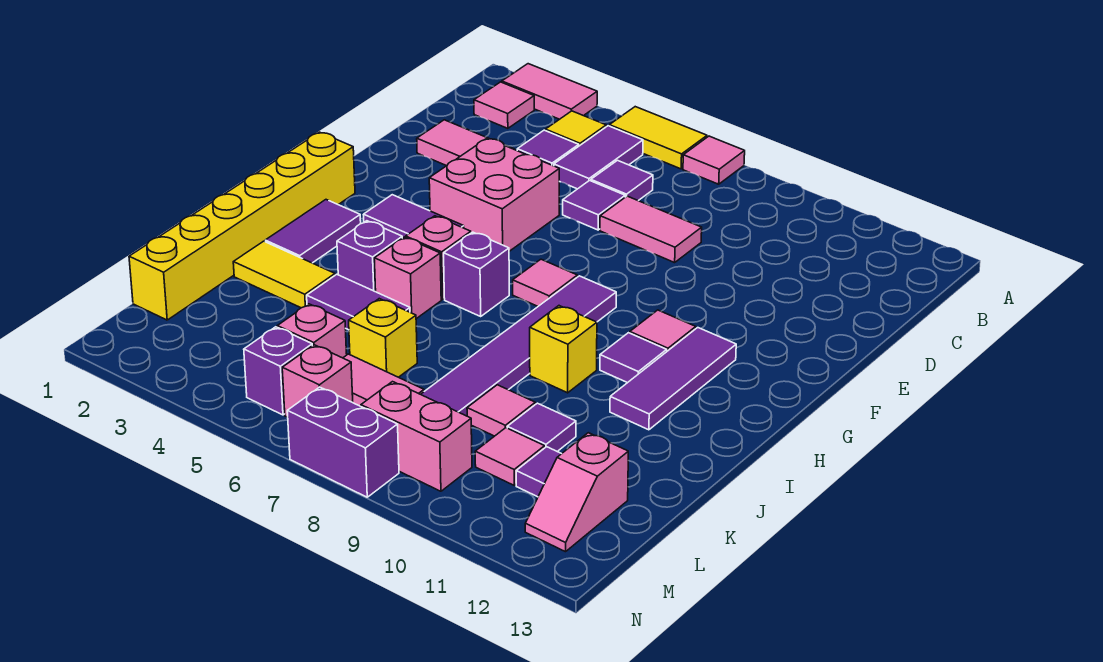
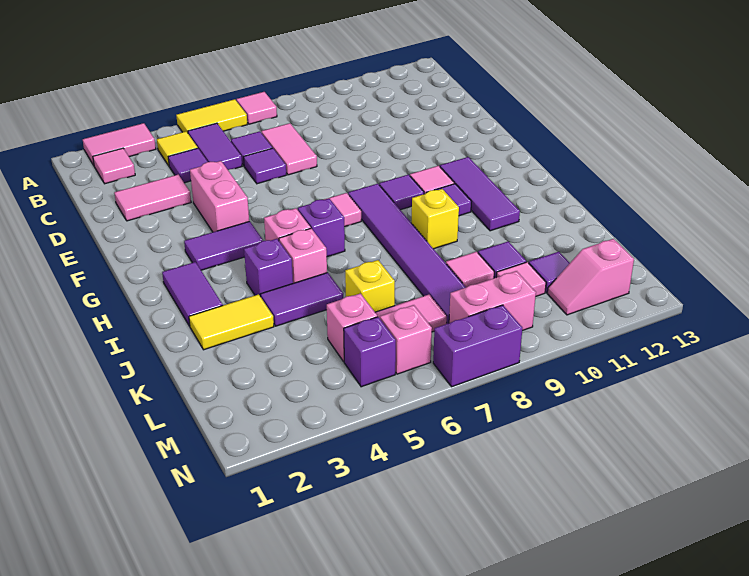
pink tile D7:D8 level 1 -> pink tile C7:D7 level 1
pink brick E4:F5 level 1 -> pink brick E4:F4 level 1
yellow brick G1:L1 level 1 -> none
none -> purple tile G9 level 1
pink slope L12:M12 level 1 top L -> pink slope M11:M12 level 1 top 12

